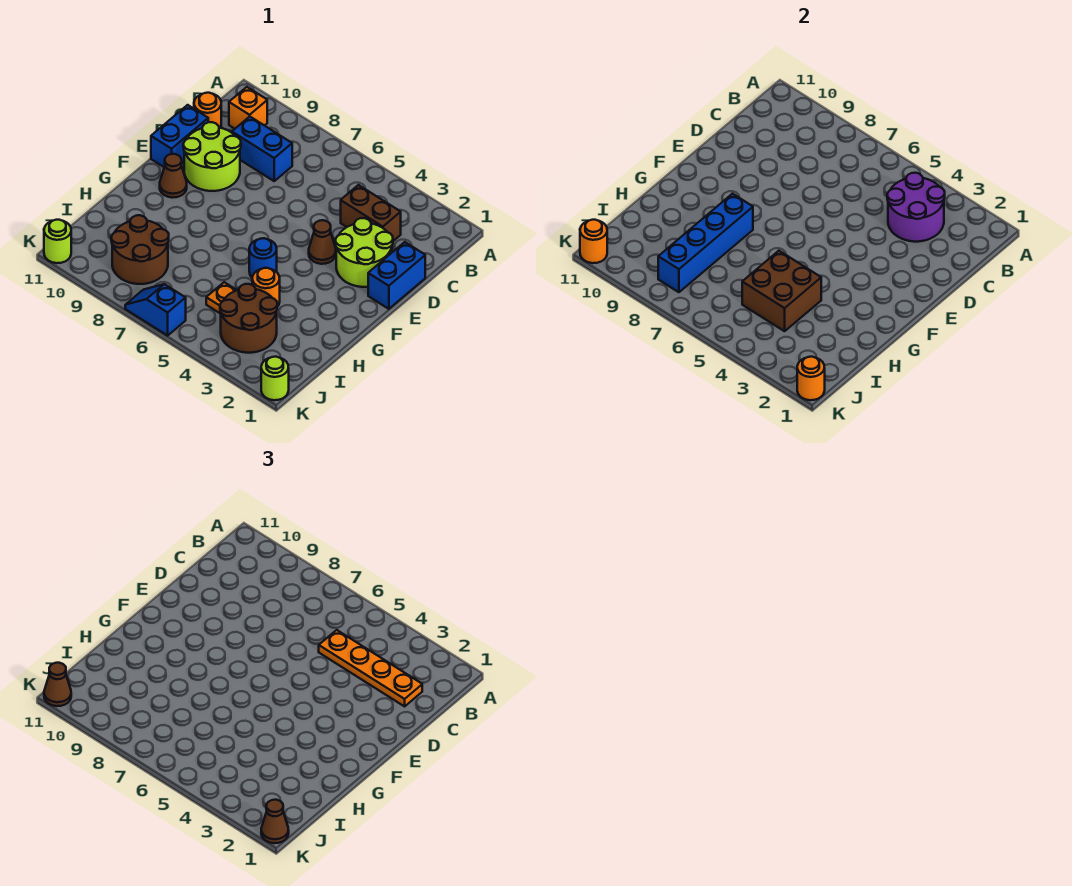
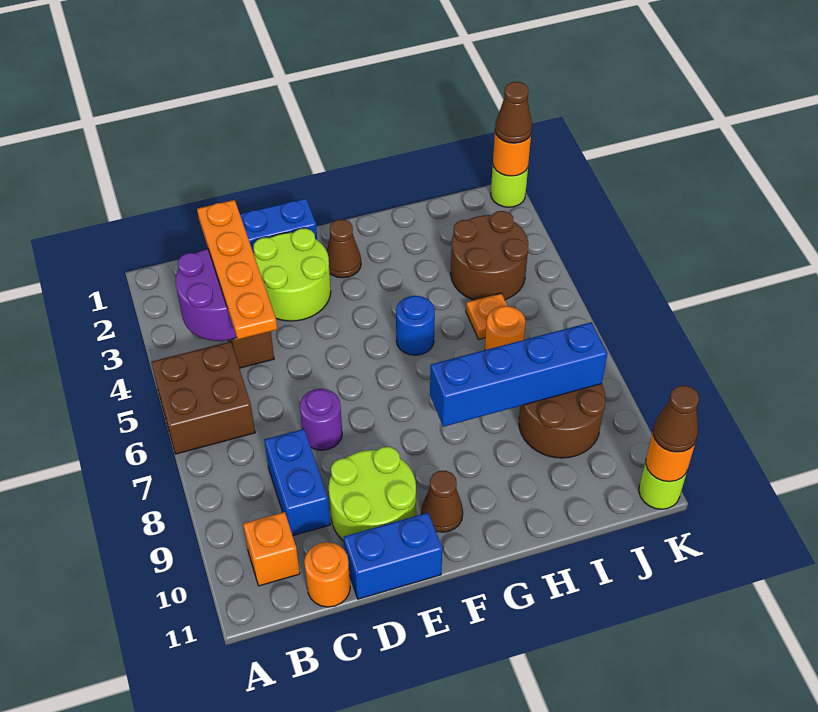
none -> purple round brick D7 level 1
brown cone E4 level 1 -> brown cone F2 level 1
orange round brick H4 level 1 -> orange round brick I6 level 1
brown brick H4:I5 level 2 -> brown brick A5:B6 level 1
blue slope K6:K7 level 1 top 6 -> none

